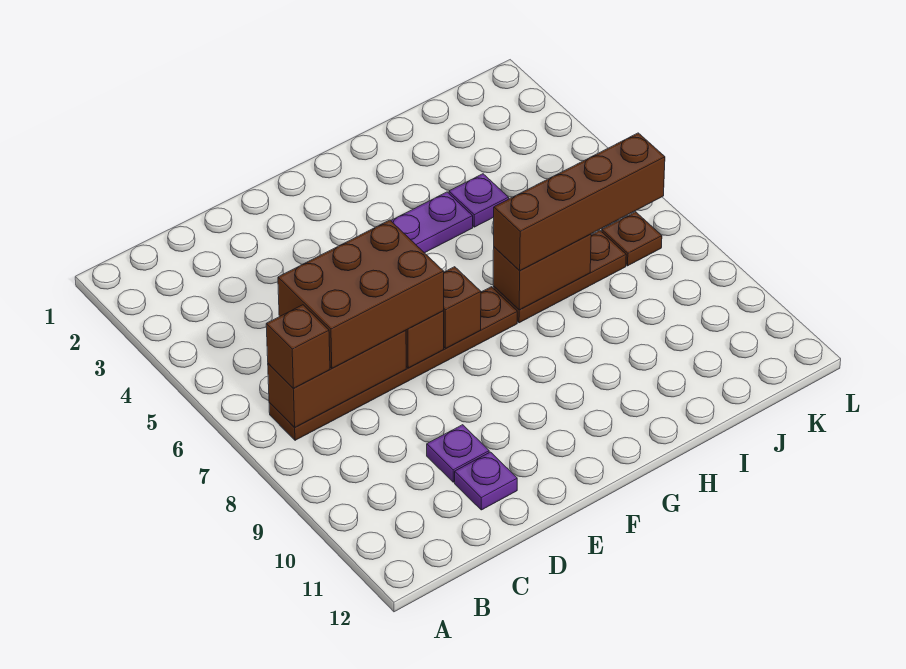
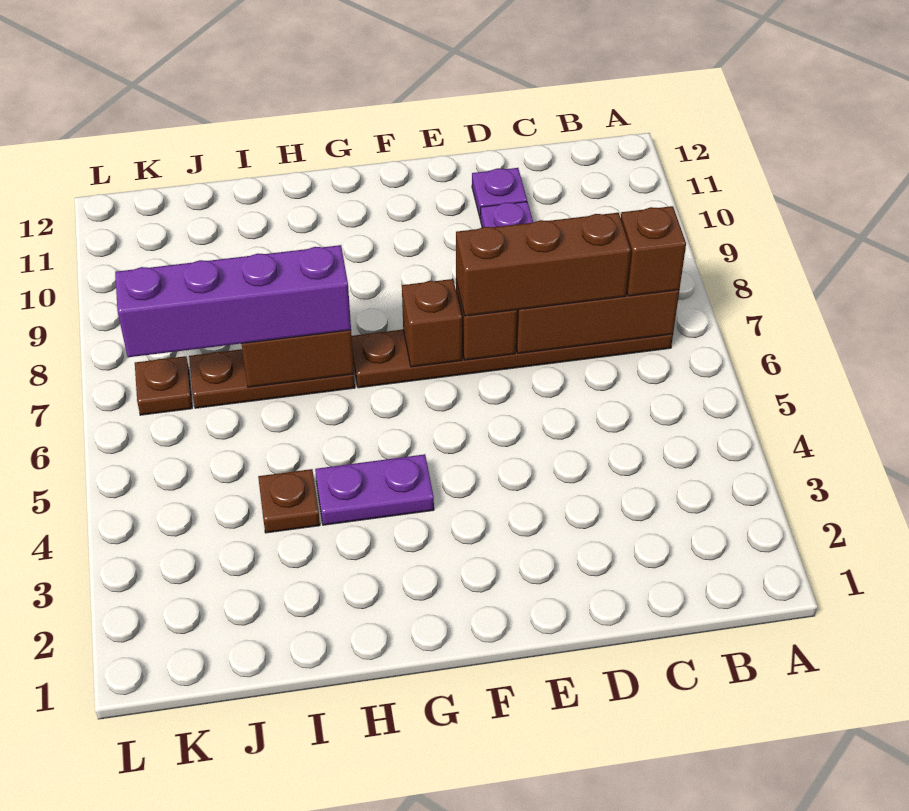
brown brick C6:E7 level 3 -> brown brick C7:E7 level 3
brown brick H7:K7 level 3 -> purple brick H7:K7 level 3
purple plate I4 level 1 -> brown plate I4 level 1

